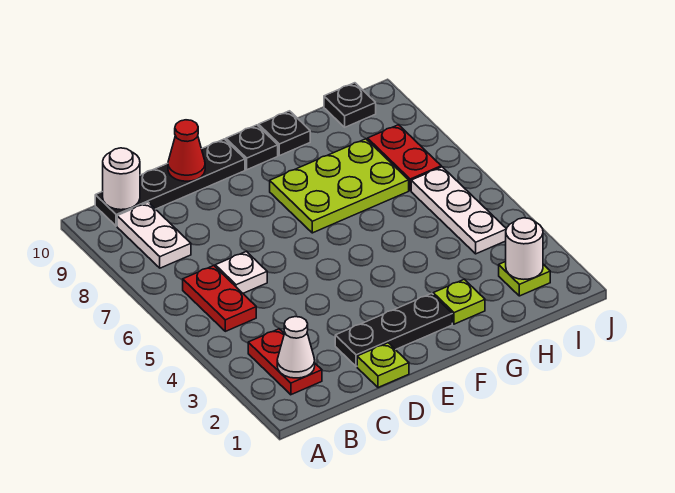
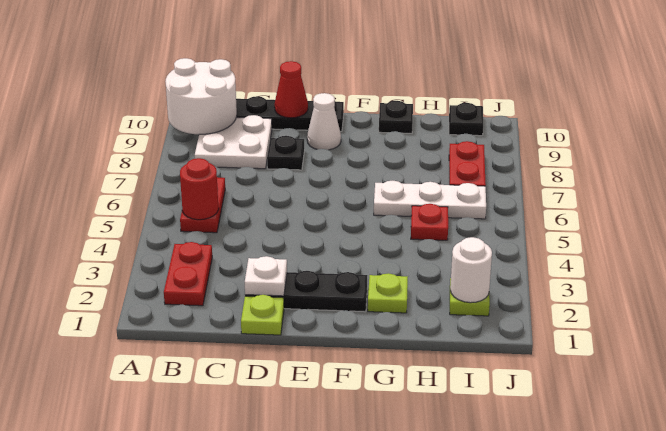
white cone B2 level 2 -> white cone E9 level 1
none -> red round brick B5 level 2
white plate B8:B9 level 1 -> white plate B8:C9 level 1
white round brick B10 level 2 -> white round brick A9:B10 level 2
white plate C6 level 1 -> white plate D2 level 2
lime plate F7:H8 level 1 -> none
black plate F10 level 1 -> black plate D8 level 1
none -> red plate H5 level 1
white plate I4:I6 level 1 -> white plate G6:I6 level 1

